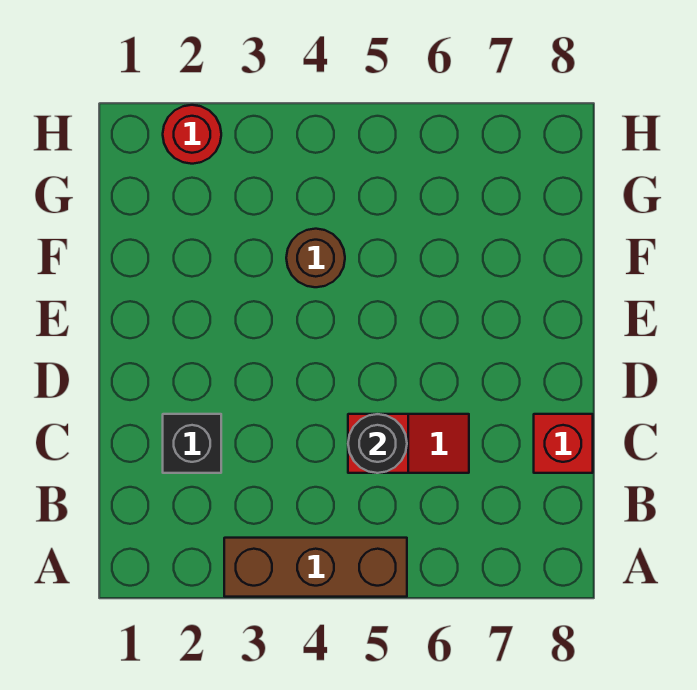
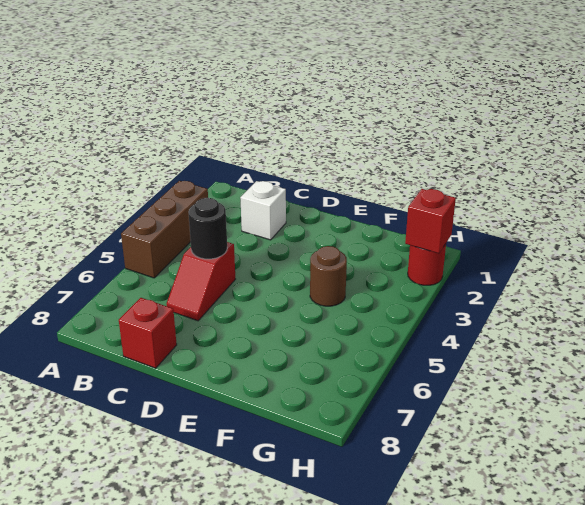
black brick C2 level 1 -> white brick C2 level 1
none -> red brick H2 level 2

